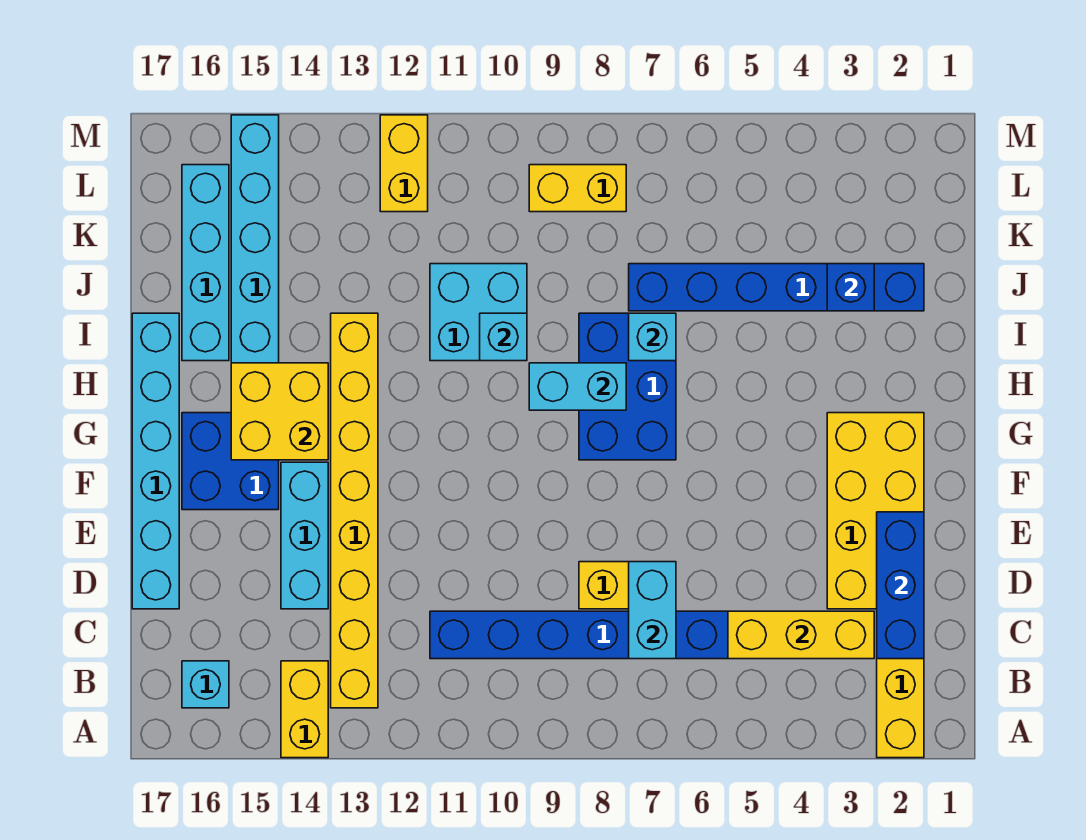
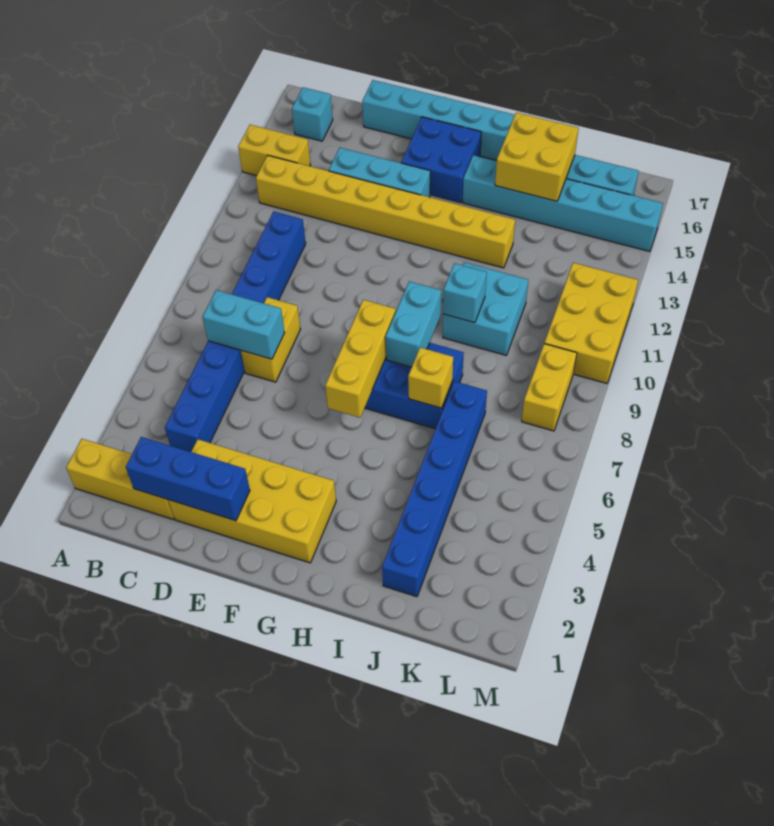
yellow brick C3:C5 level 2 -> yellow brick G6:G8 level 2
yellow brick G14:H15 level 2 -> yellow brick I15:J16 level 2
cyan brick I7 level 2 -> yellow brick I7 level 2
blue brick J3 level 2 -> none
yellow brick L12:M12 level 1 -> yellow brick L10:M12 level 1

